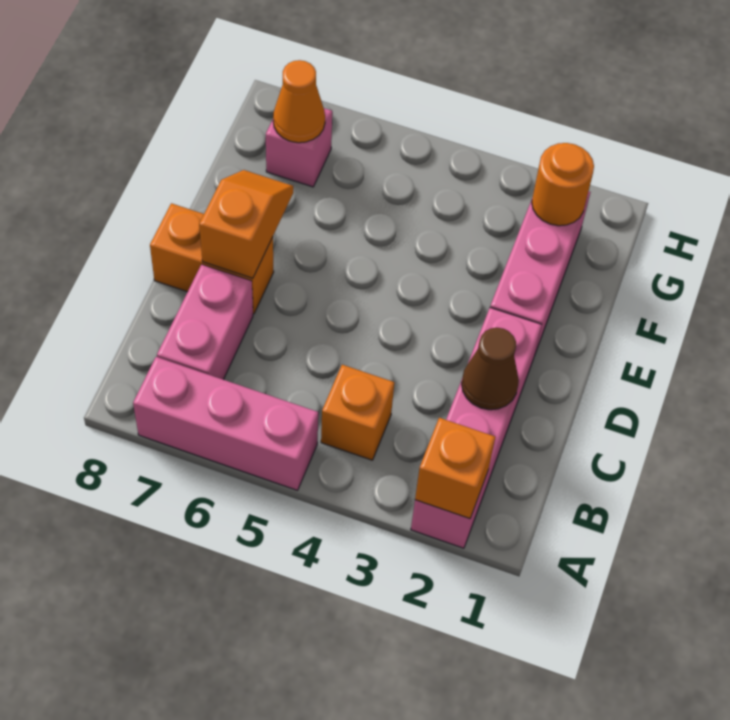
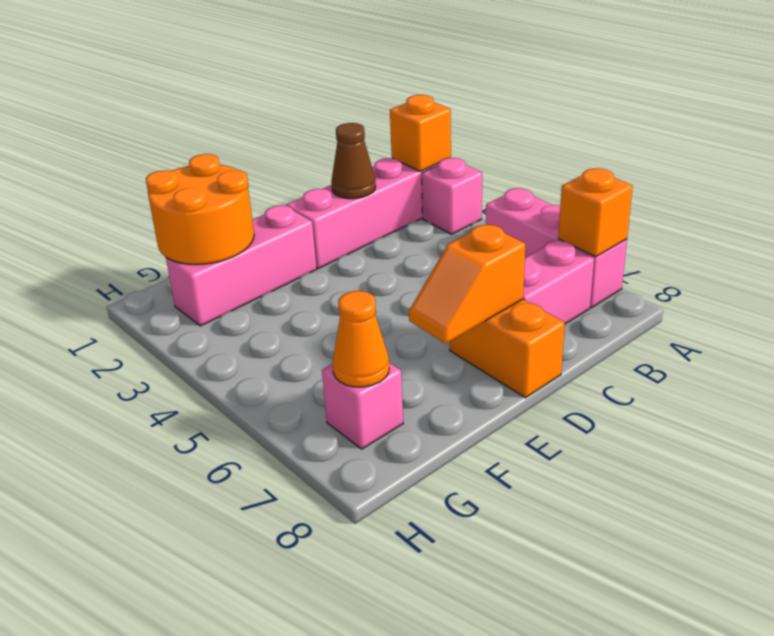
none -> pink brick A3 level 1
orange brick B4 level 1 -> orange brick A7 level 2
orange round brick G2 level 2 -> orange round brick F1:G2 level 2

